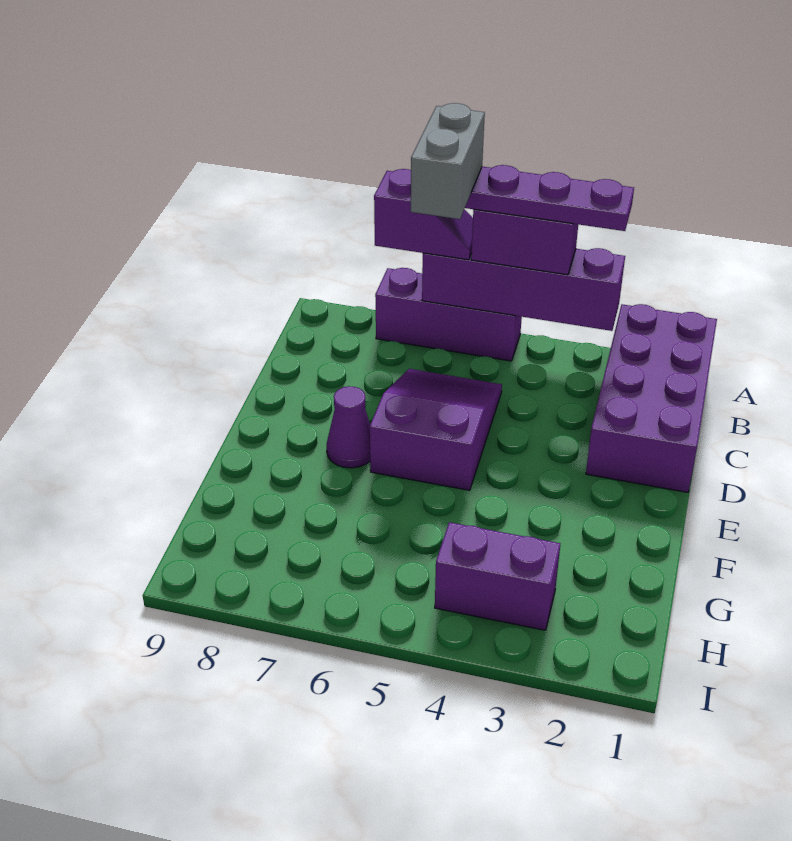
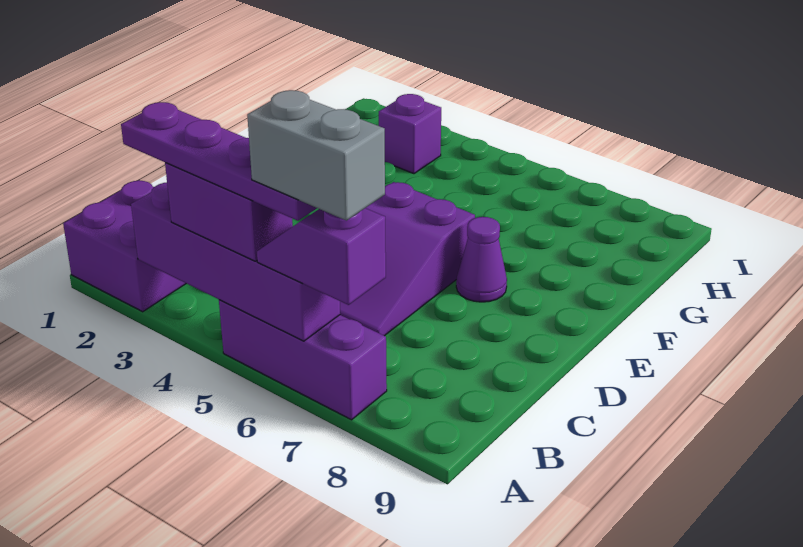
purple brick A1:D2 level 1 -> purple brick A1:B2 level 1
grey brick A6:B6 level 5 -> grey brick A6:A7 level 5
purple brick H3:H4 level 1 -> purple brick H3 level 1

